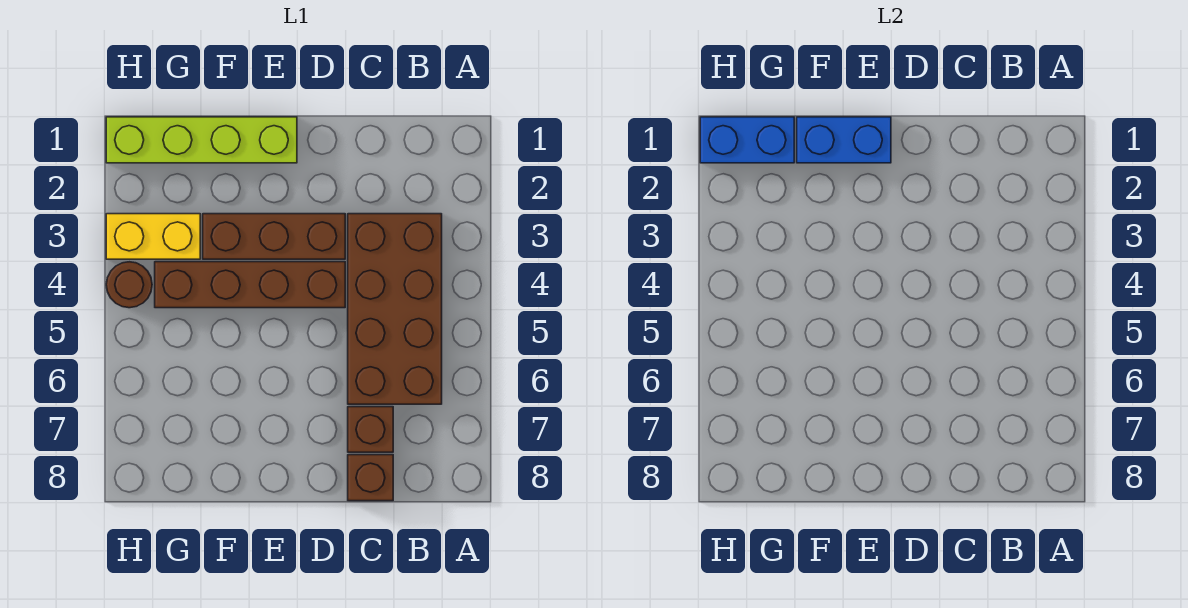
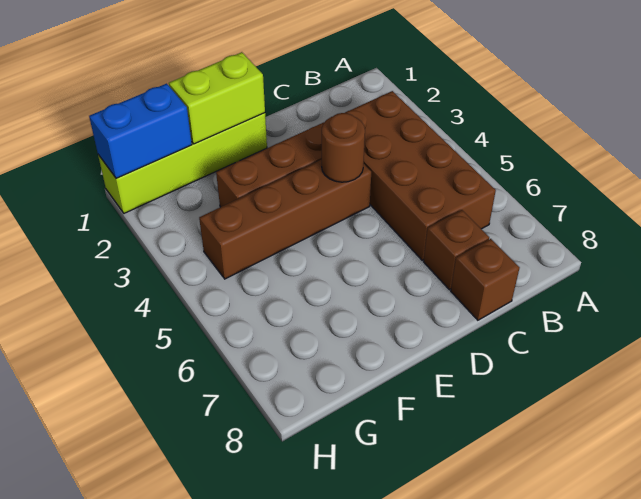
blue brick E1:F1 level 2 -> lime brick E1:F1 level 2
yellow brick G3:H3 level 1 -> none
brown round brick H4 level 1 -> brown round brick D4 level 2

